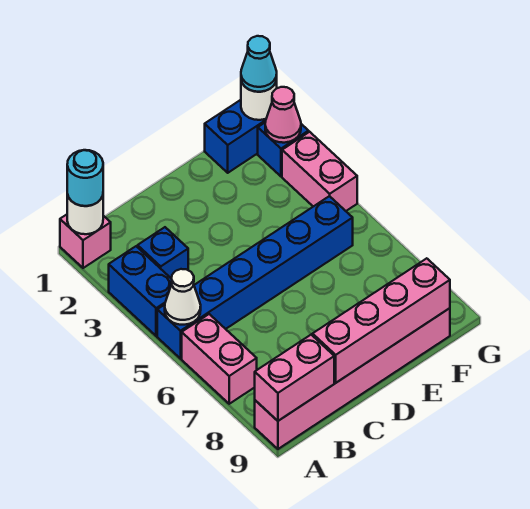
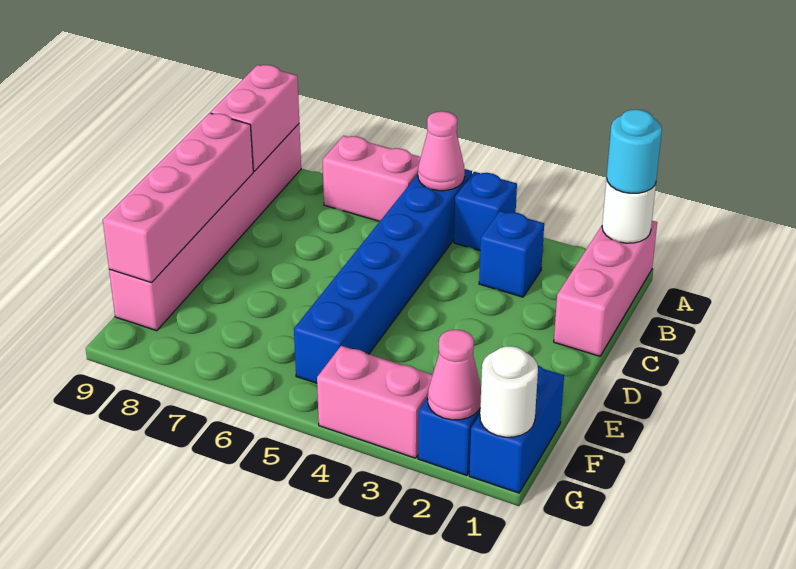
pink brick A1 level 1 -> pink brick A1:C1 level 1
blue brick A3:A4 level 1 -> blue brick A4 level 1
white cone A5 level 2 -> pink cone A5 level 2
cyan cone G1 level 3 -> none

